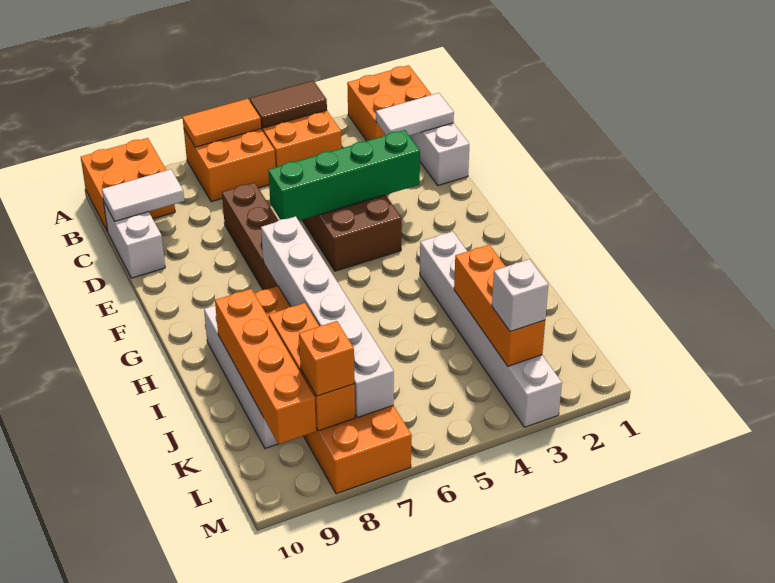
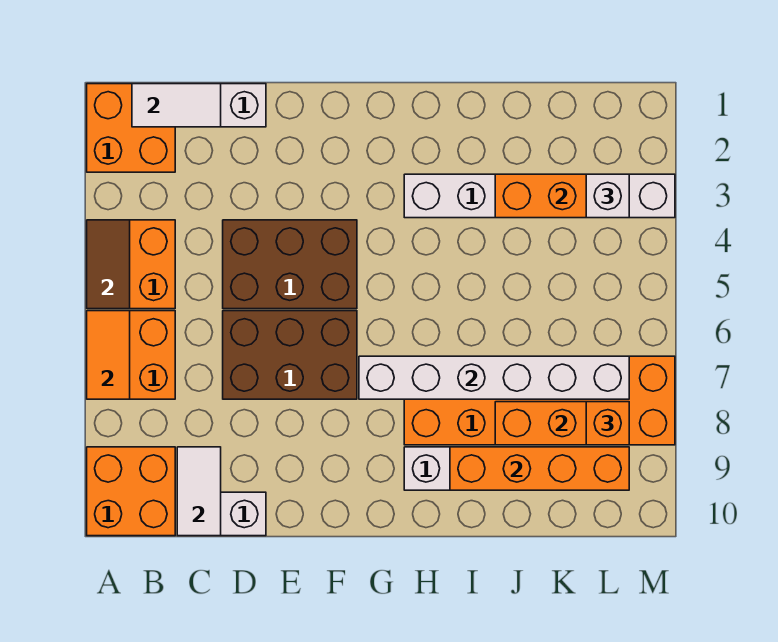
white tile C1:C2 level 2 -> white tile B1:C1 level 2
brown brick D7:F7 level 1 -> brown brick D6:F7 level 1
green brick E3:E6 level 2 -> none

